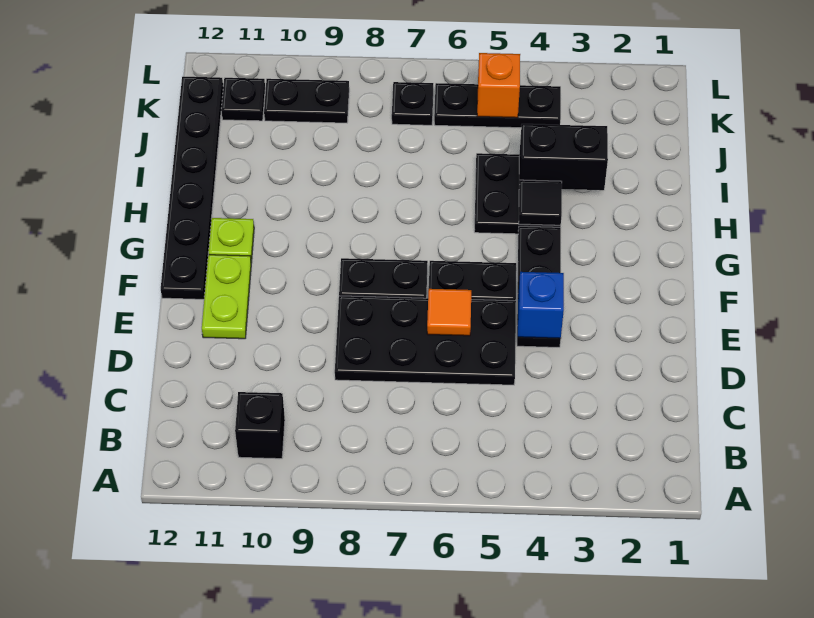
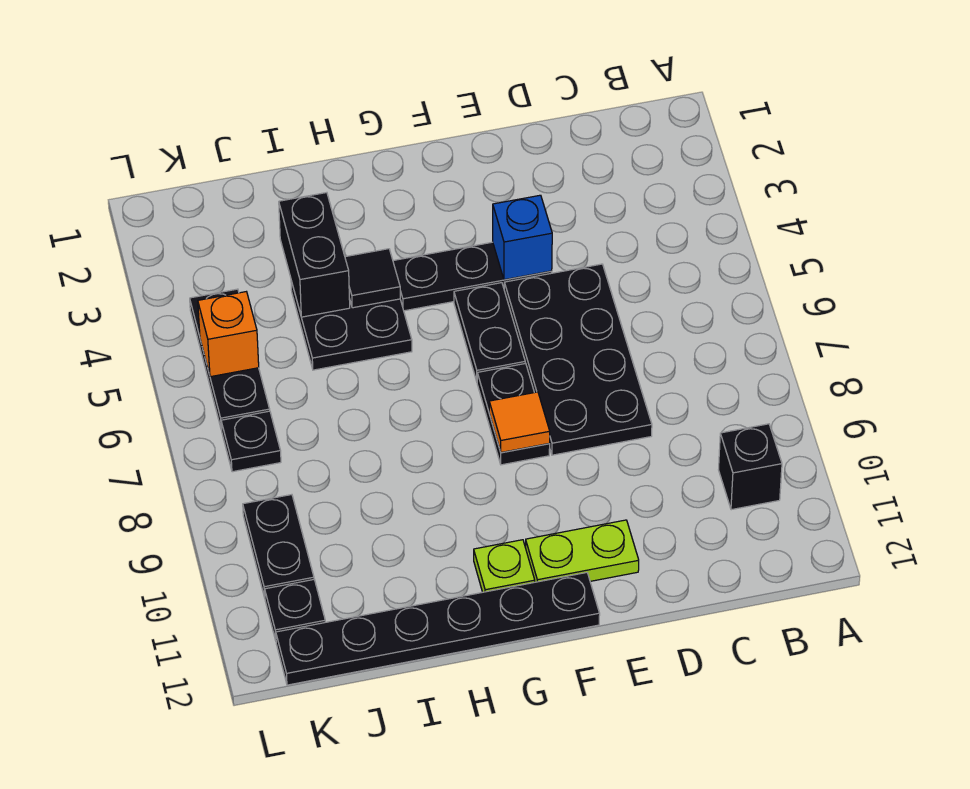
orange tile E6 level 2 -> orange tile F8 level 2

